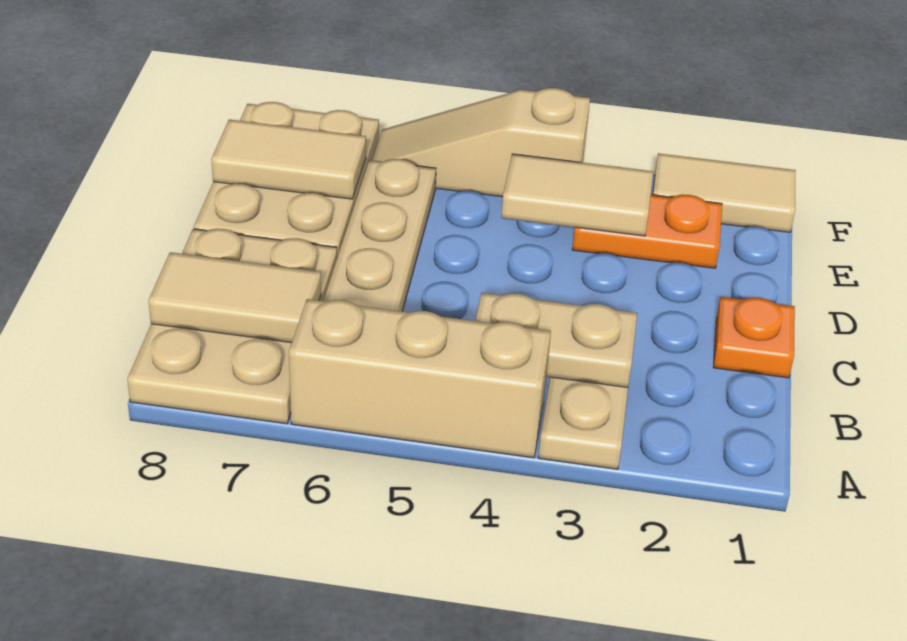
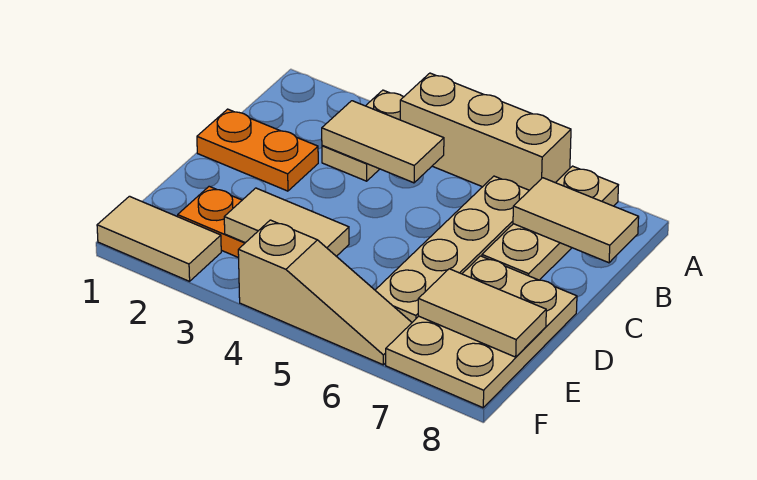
tan plate A7:C8 level 1 -> tan plate A7:C7 level 1
tan plate B3:B4 level 2 -> tan tile B3:B4 level 2
orange plate C1 level 1 -> orange plate C1:C2 level 1

